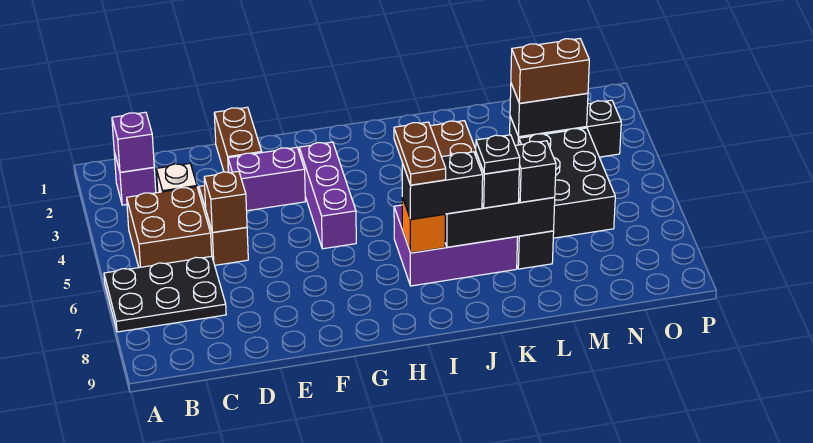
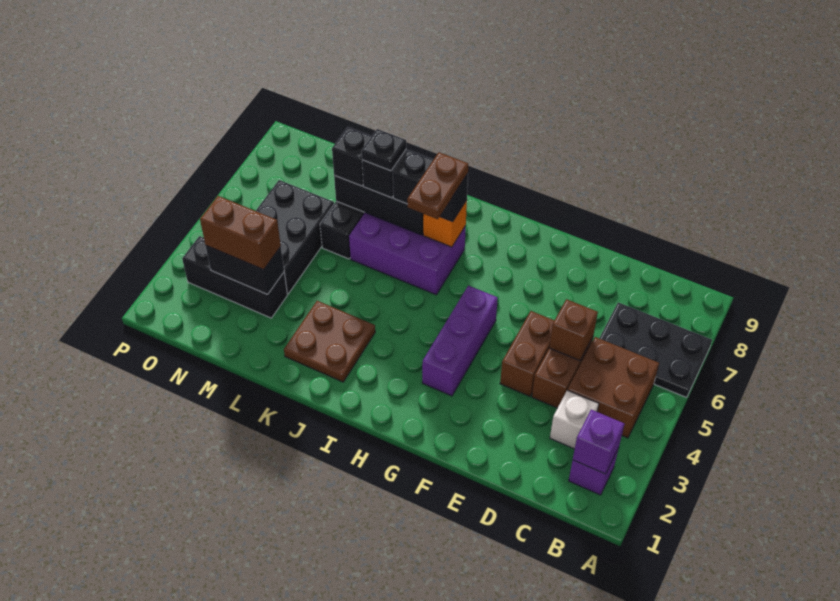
brown brick E1:E2 level 1 -> brown brick E4:E5 level 1
purple brick E3:F3 level 1 -> none

